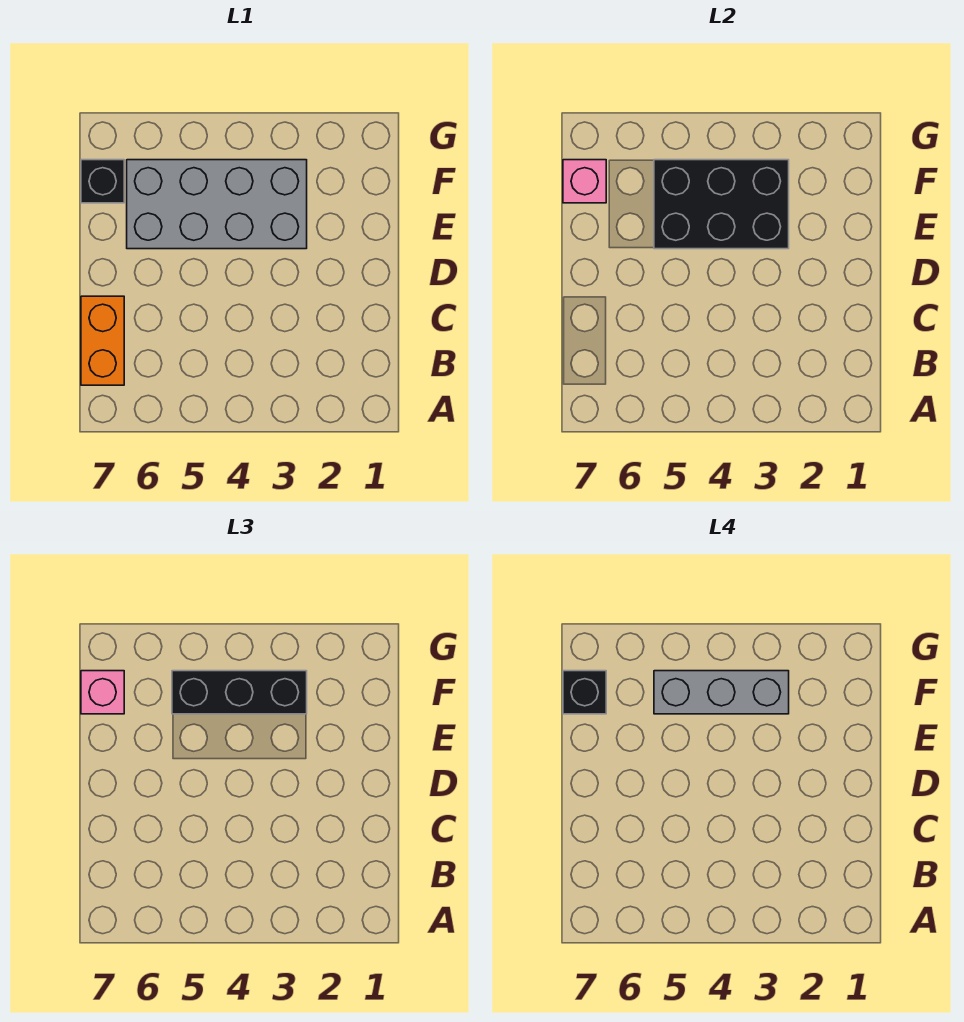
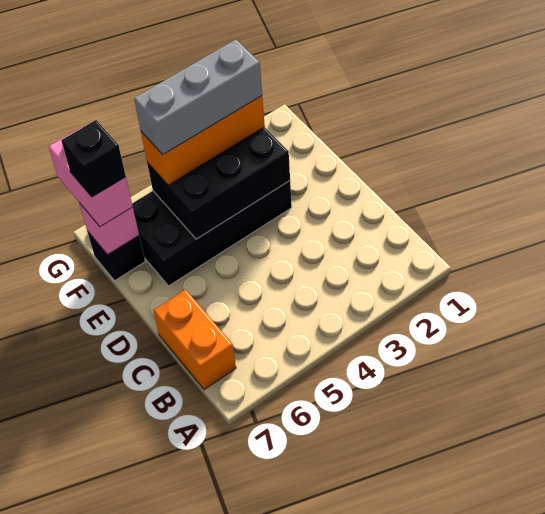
grey brick E3:F6 level 1 -> black brick E3:F6 level 1
black brick F3:F5 level 3 -> orange brick F3:F5 level 3
pink brick F7 level 3 -> pink brick F7:G7 level 3

